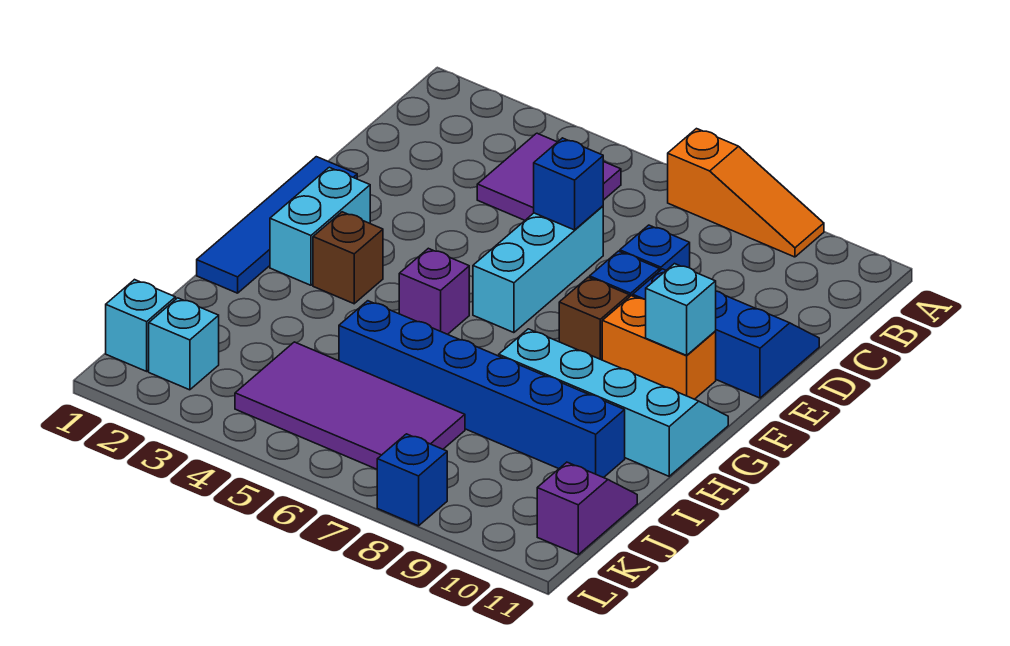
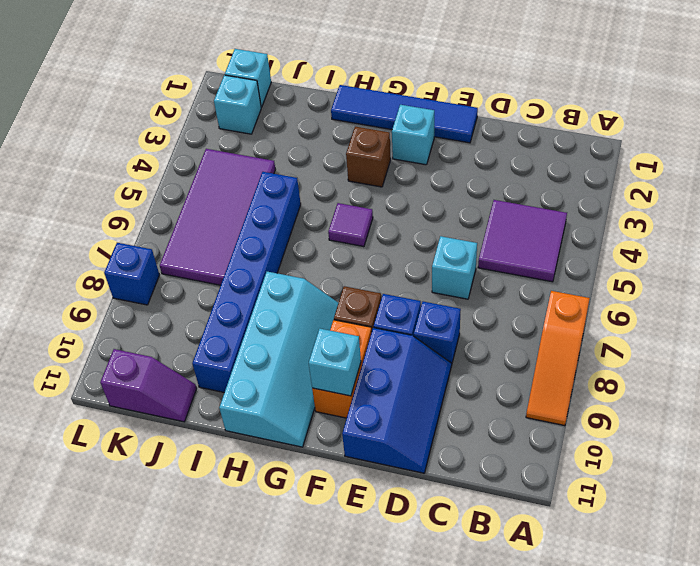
cyan brick D6:F6 level 1 -> cyan brick D6 level 1
blue brick D6 level 2 -> none
cyan brick F2:G2 level 1 -> cyan brick F2 level 1
purple brick G5 level 1 -> purple tile G5 level 1

